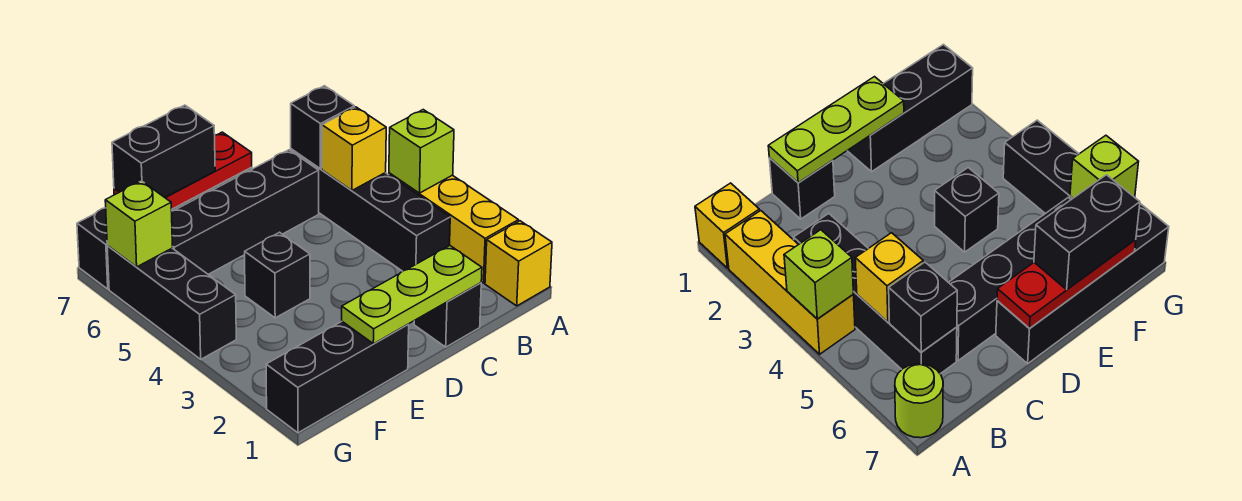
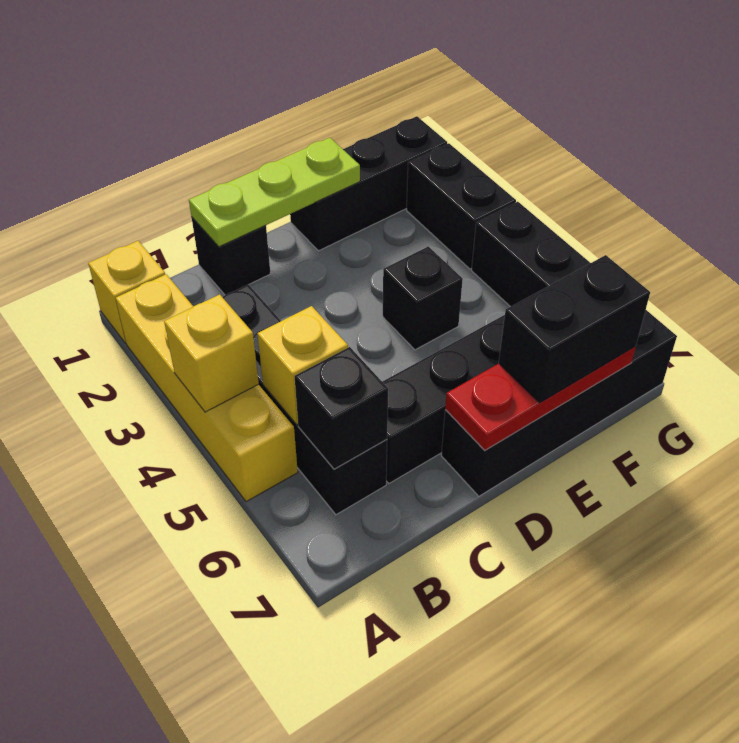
yellow brick A2:A4 level 1 -> yellow brick A2:A5 level 1
lime brick A4 level 2 -> yellow brick A4 level 2
lime round brick A7 level 1 -> none
none -> black brick G2:G3 level 1
lime brick G6 level 2 -> none

